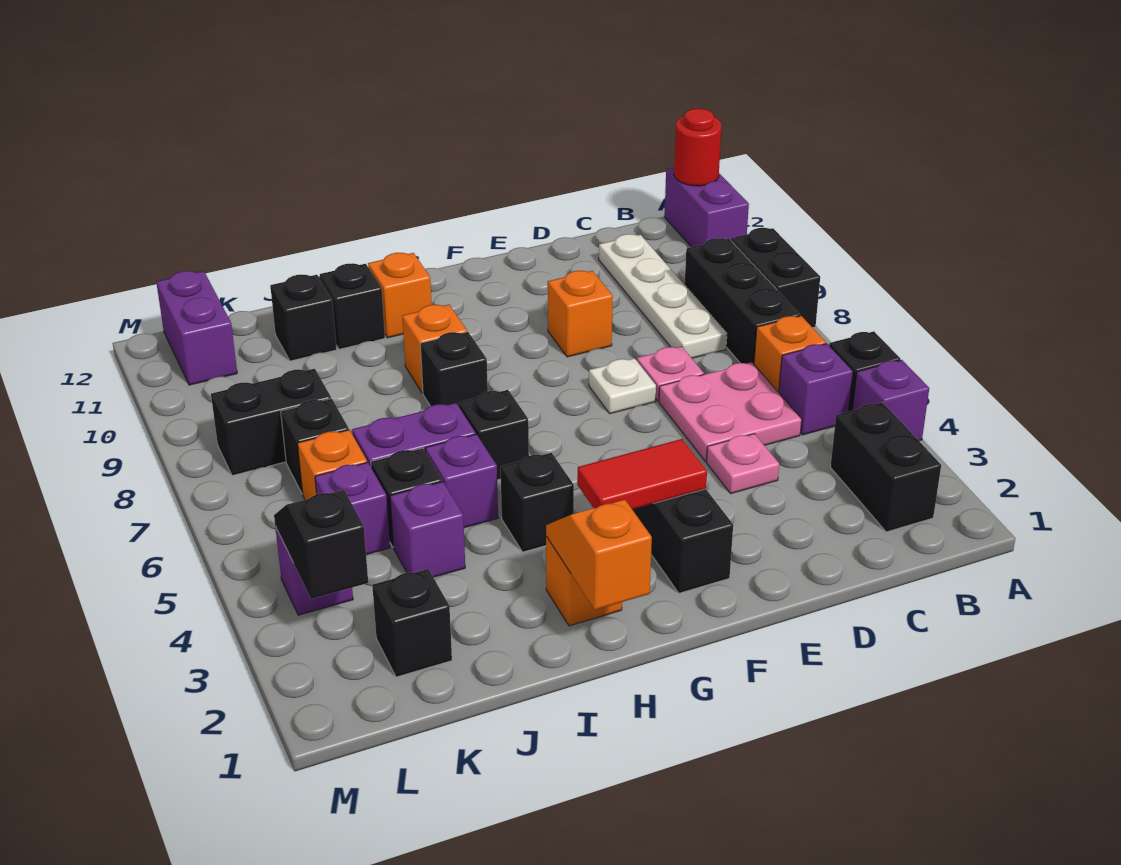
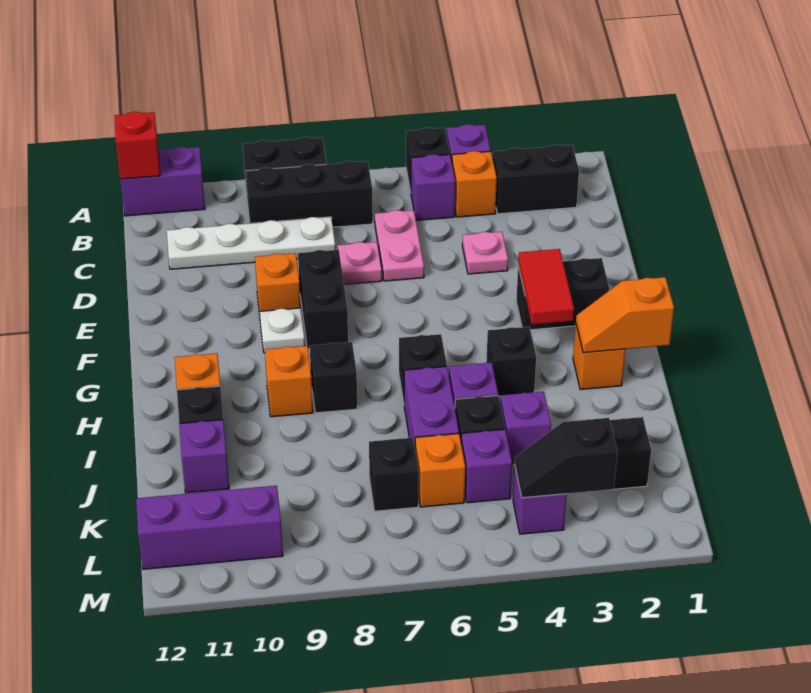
red round brick A12 level 2 -> red brick A12 level 2
orange brick B6 level 1 -> orange brick B4 level 1
pink plate C5:D6 level 1 -> pink plate C6:D6 level 1
white plate E7 level 1 -> white plate F9 level 1
black brick J11 level 1 -> purple brick J11 level 1
black brick K8:L8 level 1 -> black brick E8:F8 level 1
purple brick L11:L12 level 1 -> purple brick L10:L12 level 1

